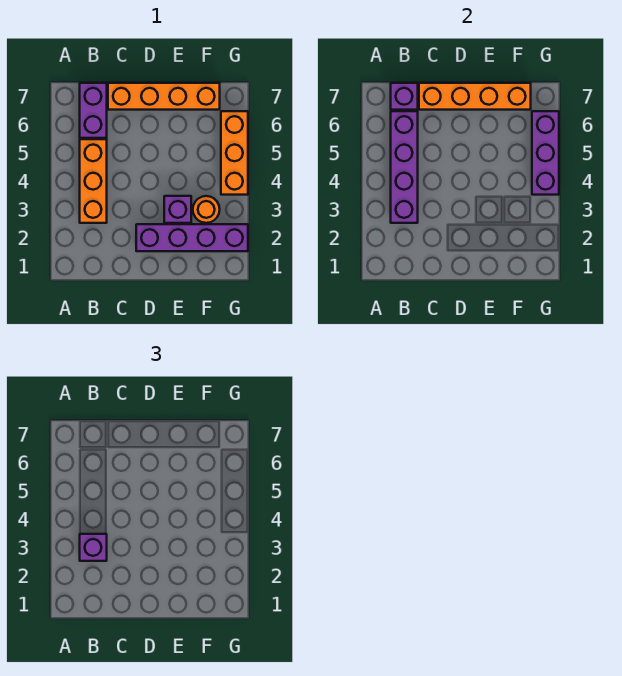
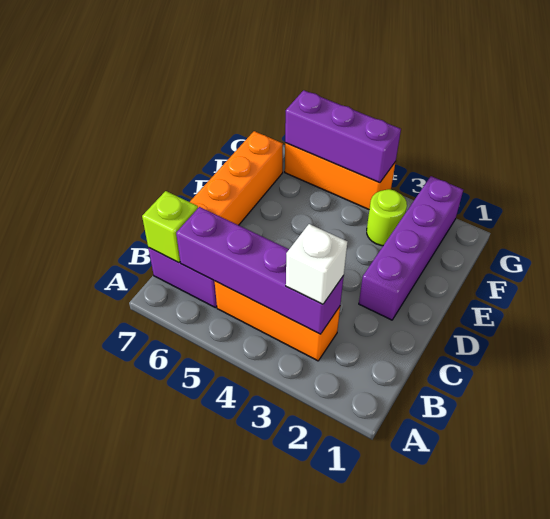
purple brick B3 level 3 -> white brick B3 level 3
purple brick B7 level 2 -> lime brick B7 level 2
orange brick C7:F7 level 2 -> none
purple brick E3 level 1 -> none
orange round brick F3 level 1 -> lime round brick F3 level 1

